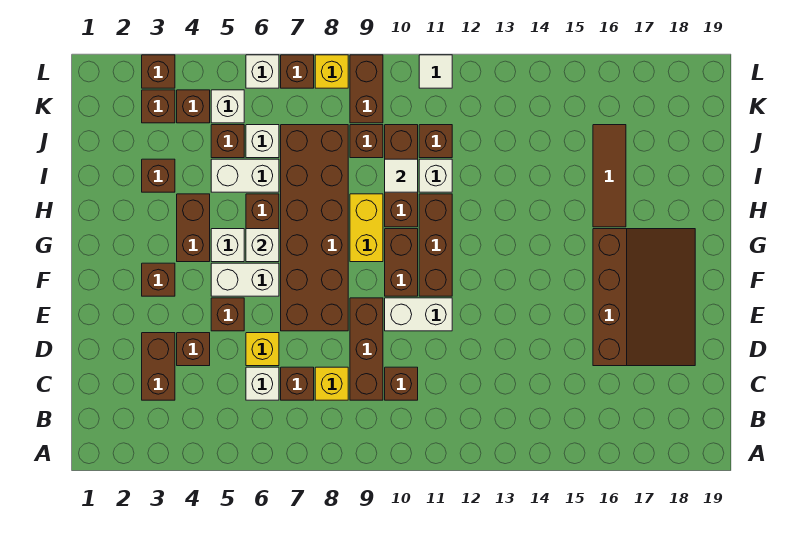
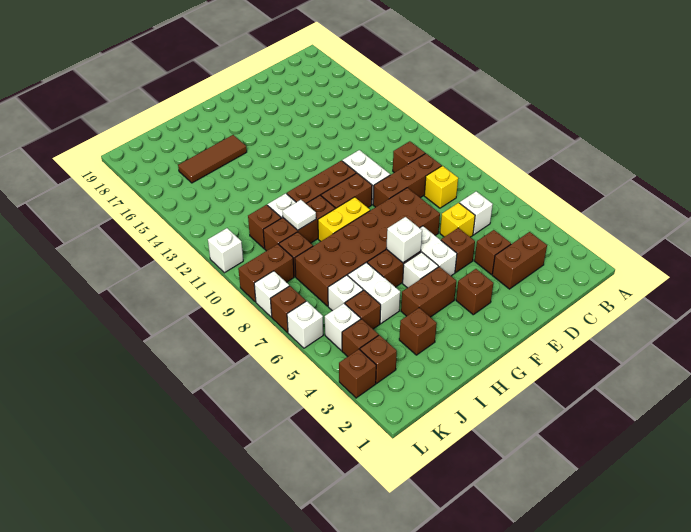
brown brick C7 level 1 -> none
brown slope D16:G18 level 1 top 16 -> none
yellow brick L8 level 1 -> white brick L8 level 1
white tile L11 level 1 -> white brick L11 level 1

